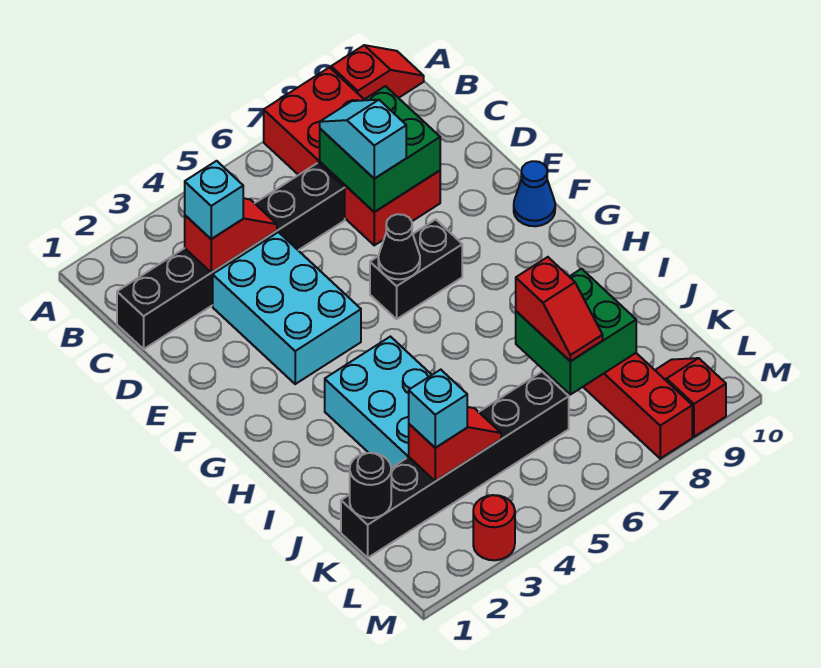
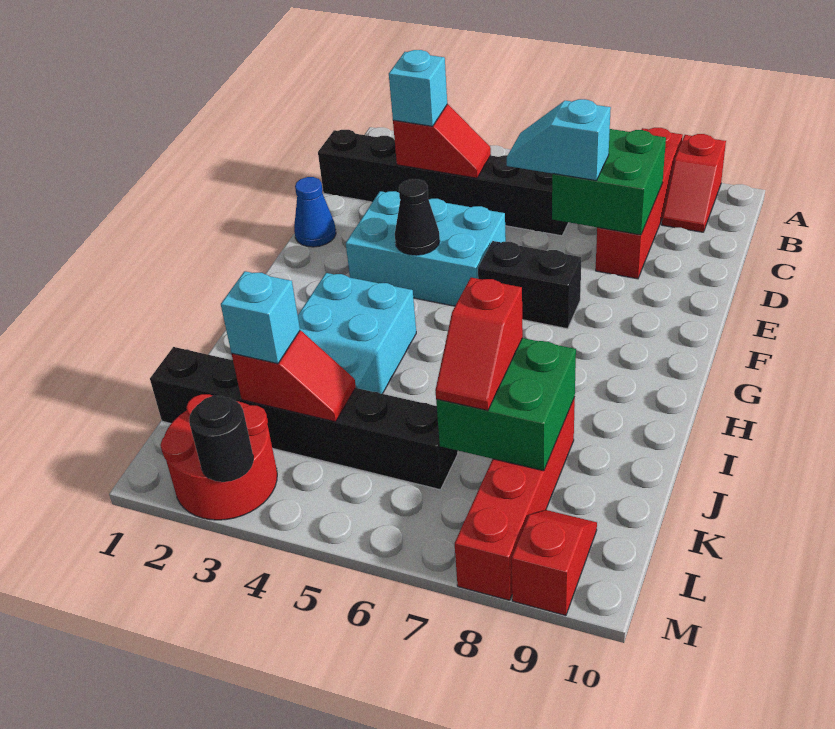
red brick A7:D8 level 1 -> red brick A8:D8 level 1
red slope A9:A10 level 1 top 9 -> red slope A9:B9 level 1 top A
cyan slope C7:D7 level 3 top D -> cyan slope D6:D7 level 3 top 7
cyan brick D3:F4 level 1 -> cyan brick E3:F5 level 1
black cone F6 level 2 -> black cone F4 level 2
blue cone F10 level 1 -> blue cone E1 level 1
black round brick K1 level 2 -> black round brick M3 level 2
red round brick M3 level 1 -> red round brick L2:M3 level 1

